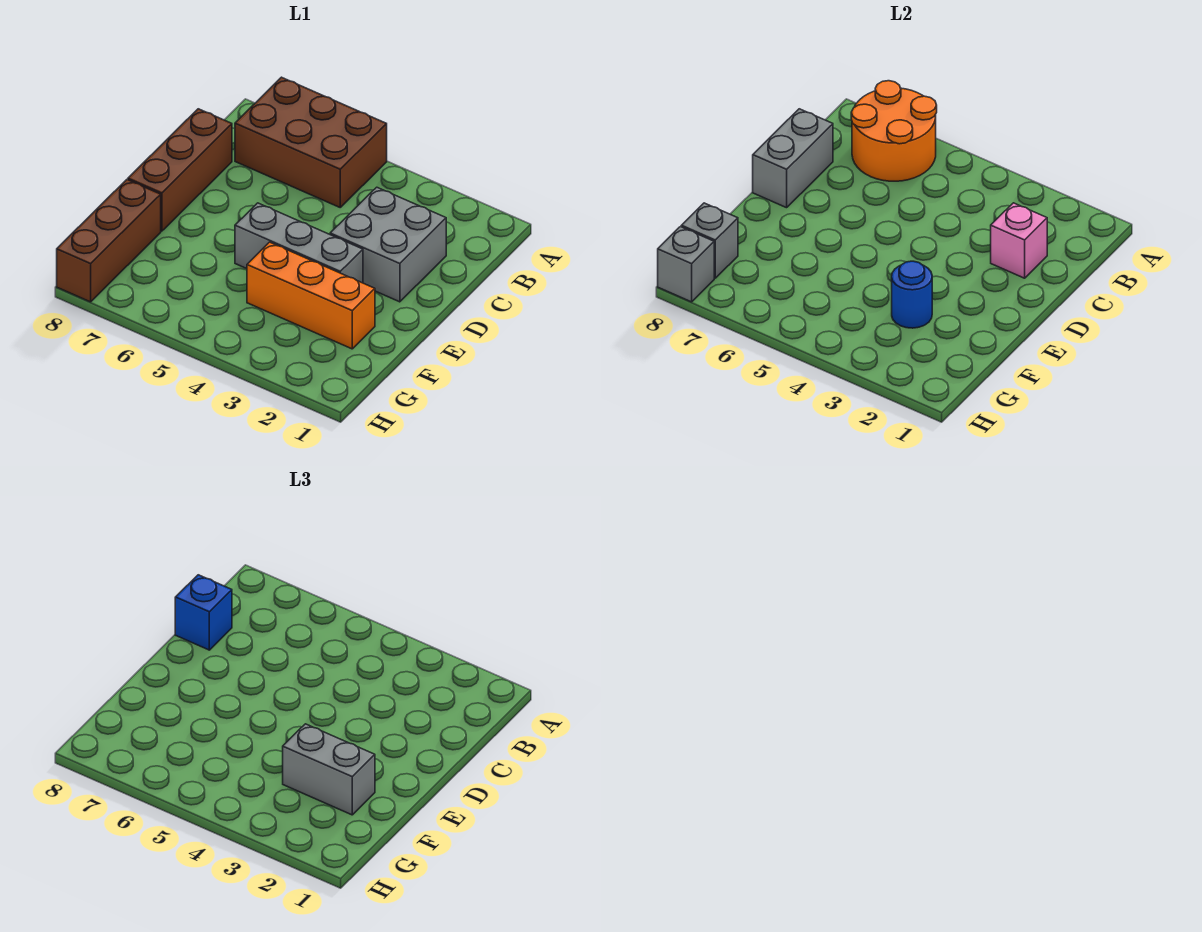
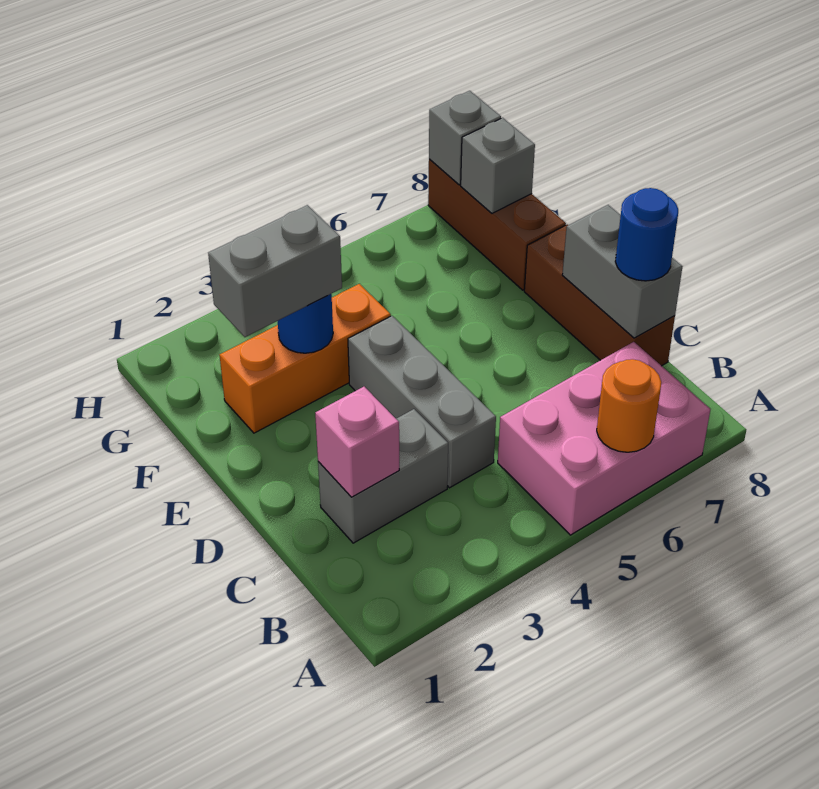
brown brick A5:B7 level 1 -> pink brick A5:B7 level 1
orange round brick A6:B7 level 2 -> orange round brick A6 level 2
grey brick C2:D3 level 1 -> grey brick C2:C3 level 1
blue brick C8 level 3 -> blue round brick C8 level 3
grey brick E3:E5 level 1 -> grey brick C4:E4 level 1

